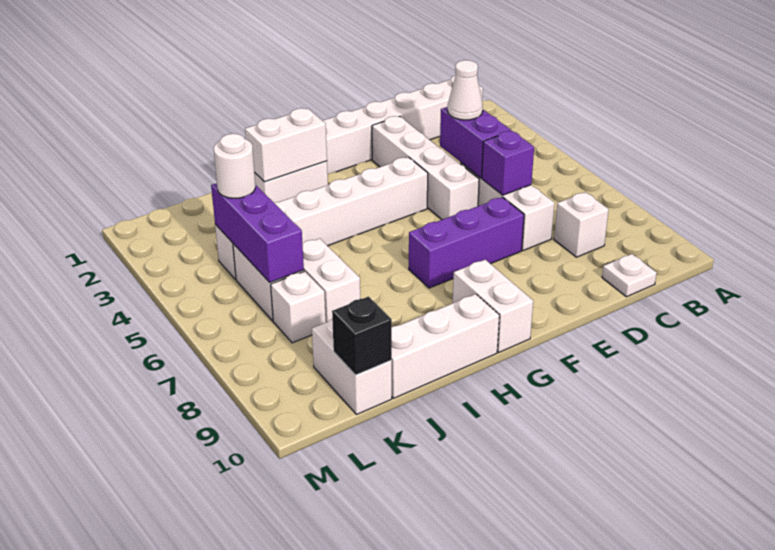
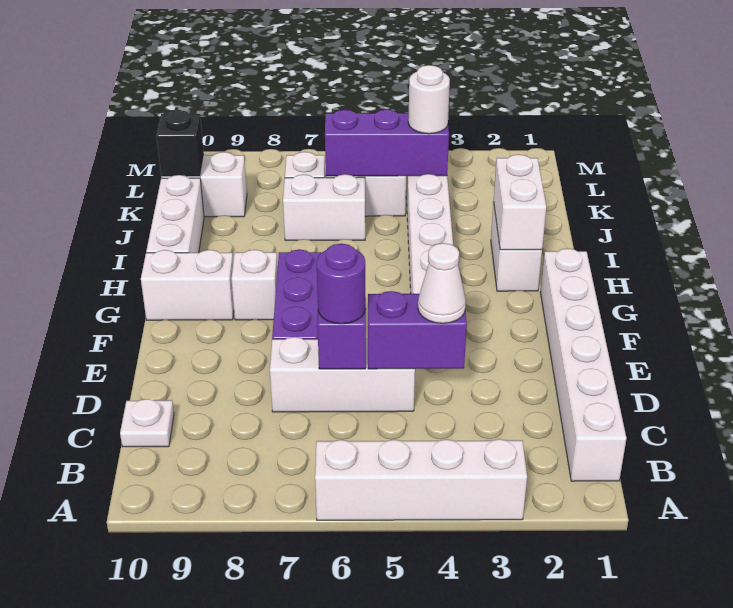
white brick C8 level 1 -> white brick G8 level 1
none -> purple round brick D6 level 3
white brick E2:E5 level 1 -> white brick A3:A6 level 1

